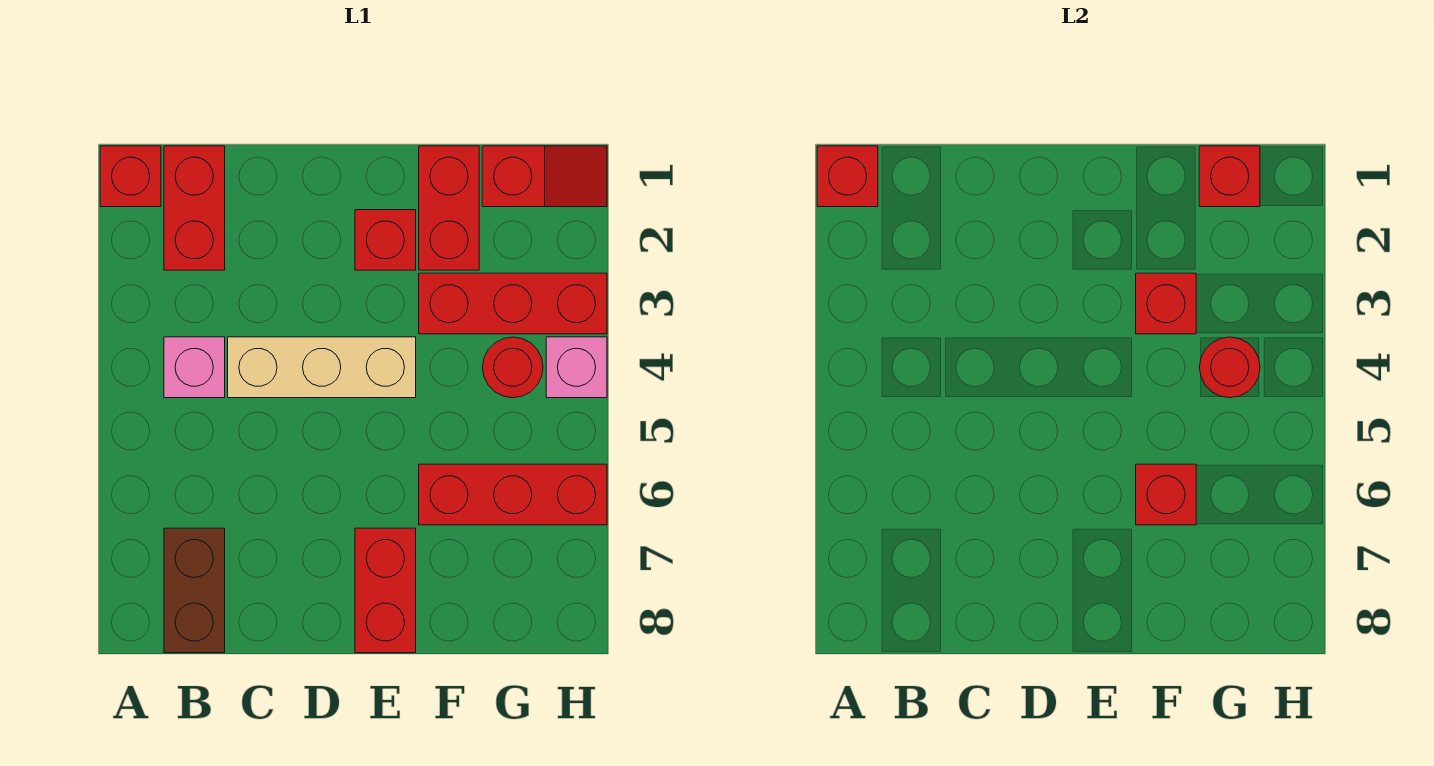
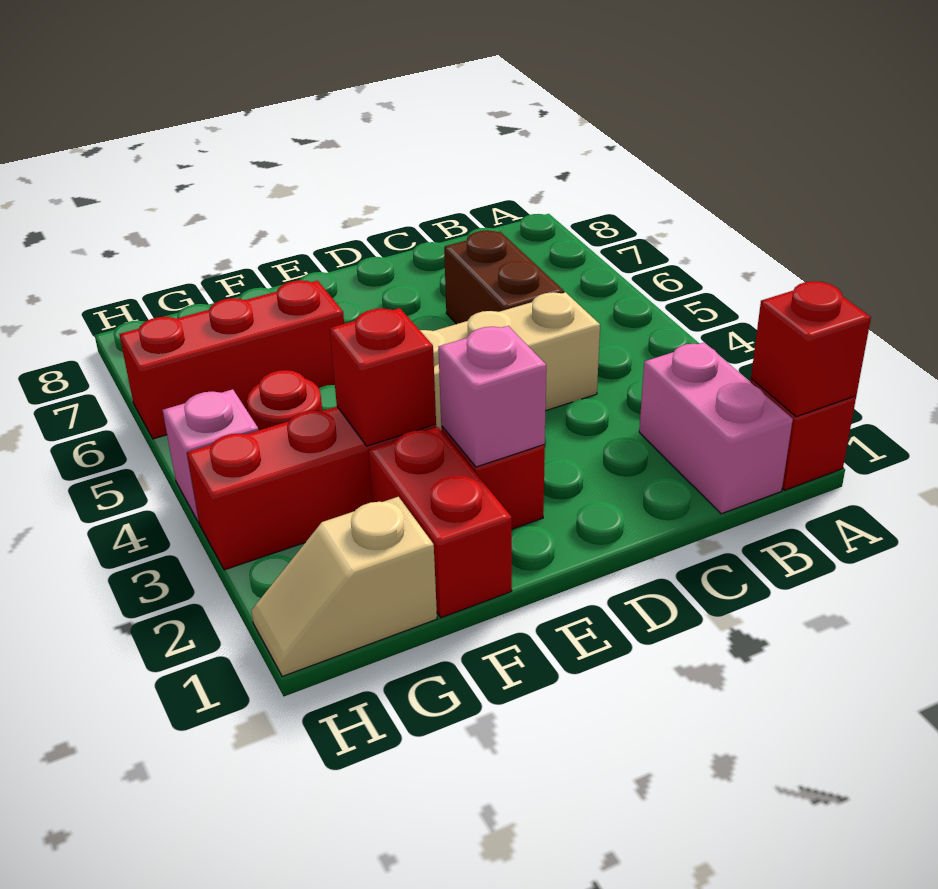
red brick B1:B2 level 1 -> pink brick B1:B2 level 1
pink brick B4 level 1 -> pink brick E2 level 2
brown brick B7:B8 level 1 -> brown brick C5:C6 level 1
red brick E7:E8 level 1 -> none
red brick F6 level 2 -> none
red slope G1:H1 level 1 top G -> tan slope G1:H1 level 1 top G
red brick G1 level 2 -> none
red round brick G4 level 2 -> none

